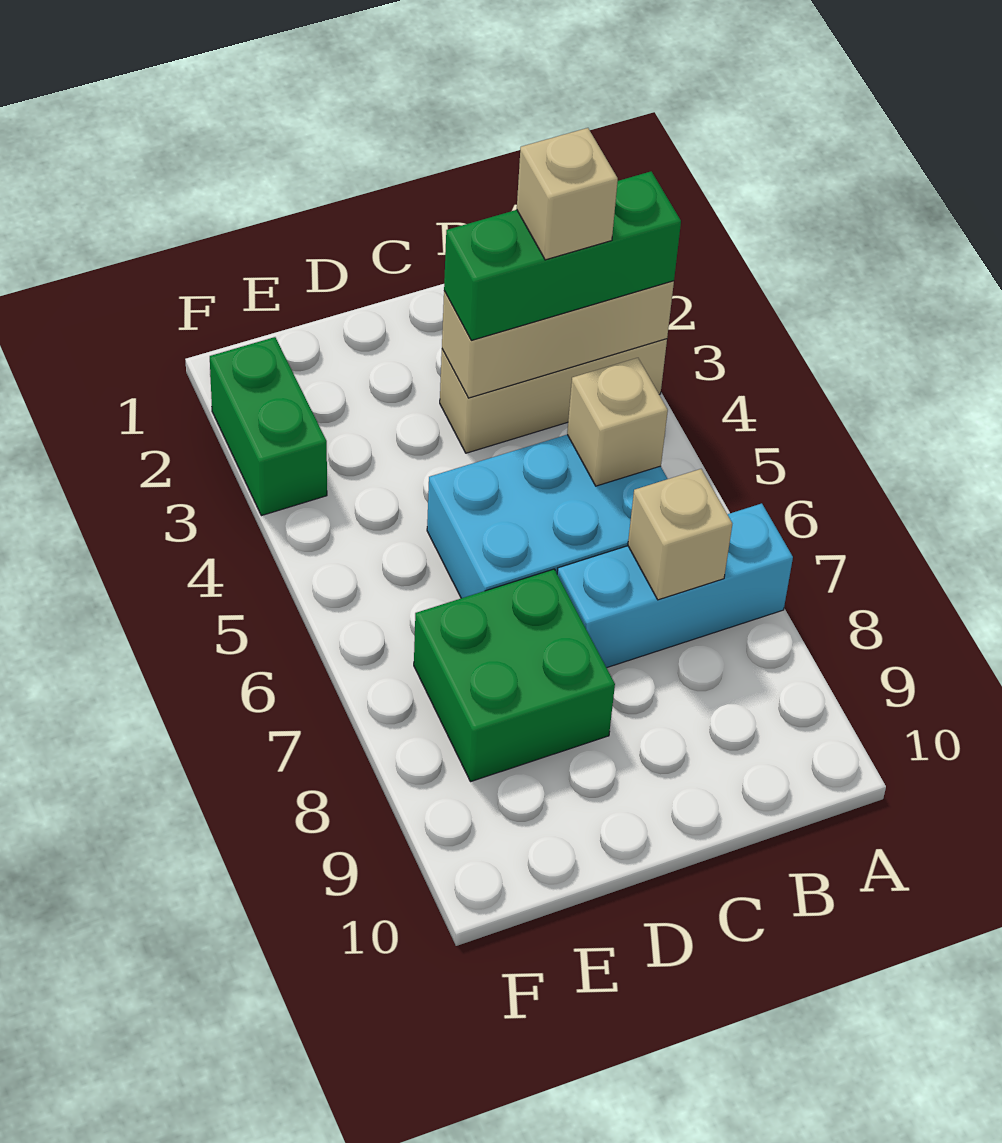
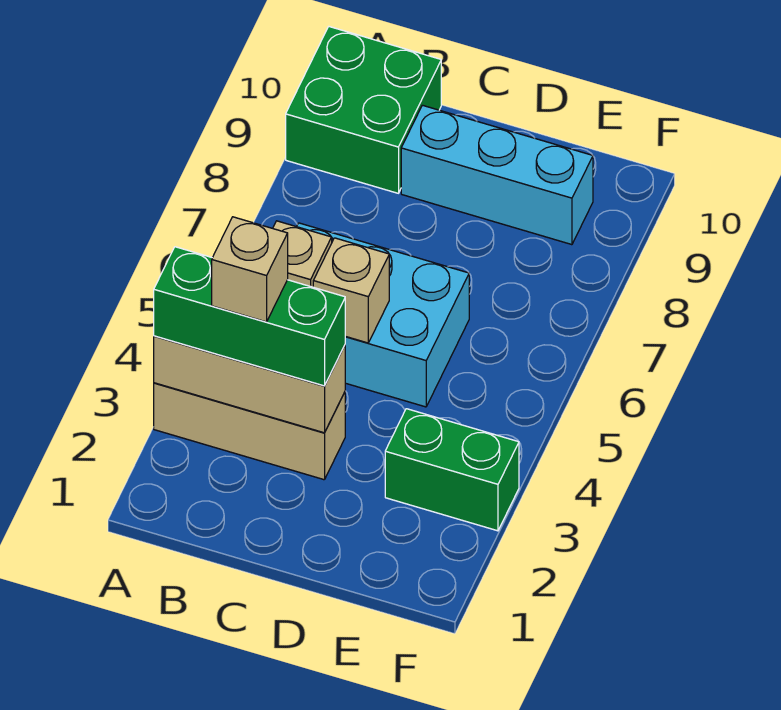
cyan brick A7:C7 level 1 -> cyan brick C9:E9 level 1
tan brick B7 level 2 -> tan brick C5 level 2
green brick D7:E8 level 1 -> green brick A9:B10 level 1
green brick F2:F3 level 1 -> green brick E3:F3 level 1

